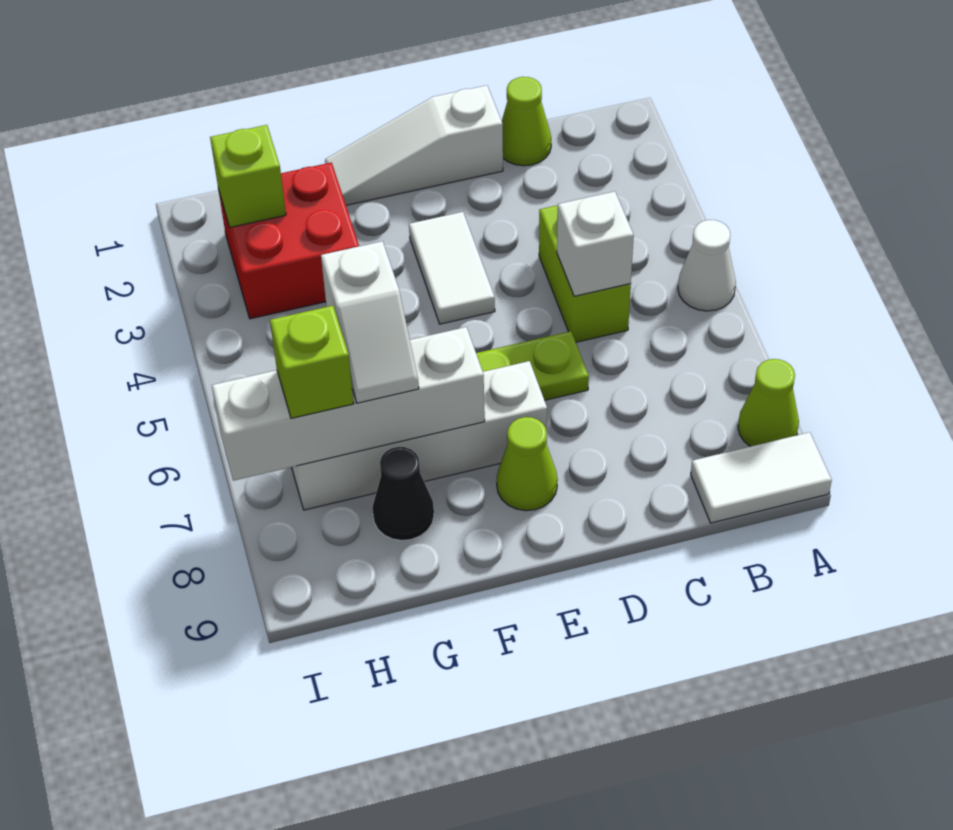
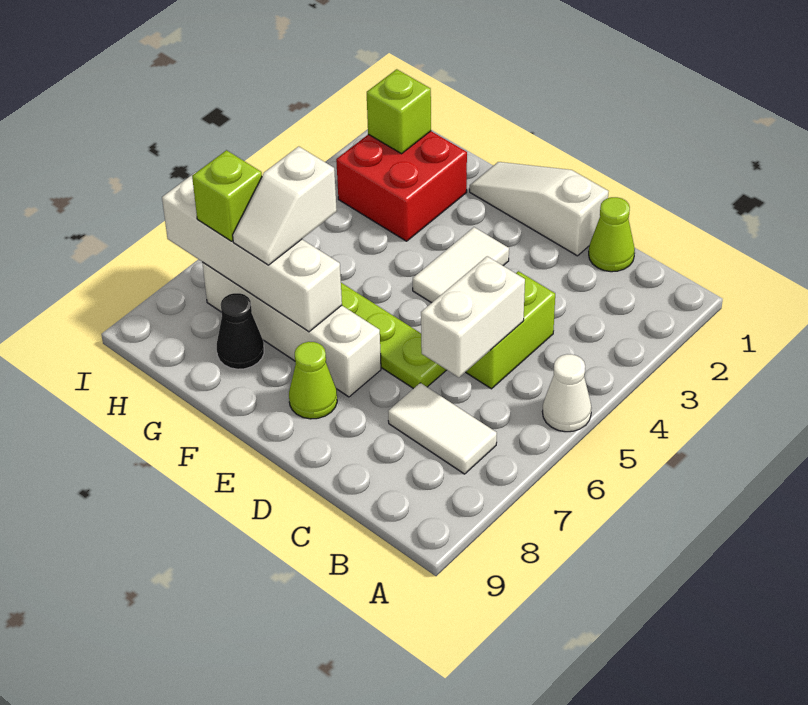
lime cone A8 level 1 -> none
white tile A9:B9 level 1 -> white tile B7:C7 level 1
white brick C5 level 2 -> white brick C5:C6 level 2

